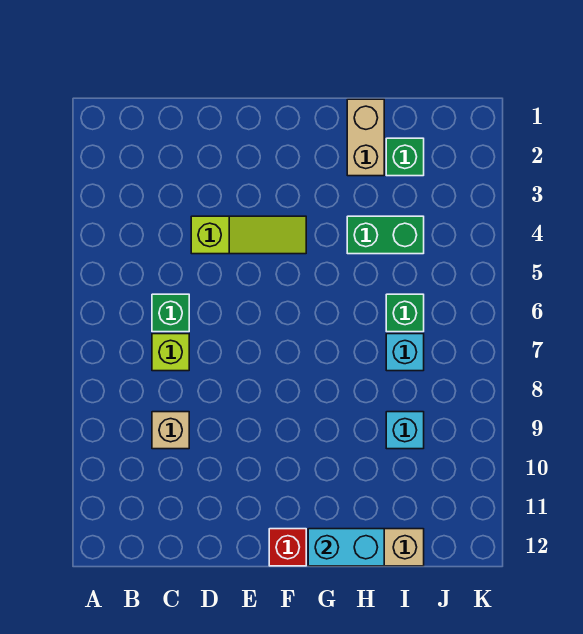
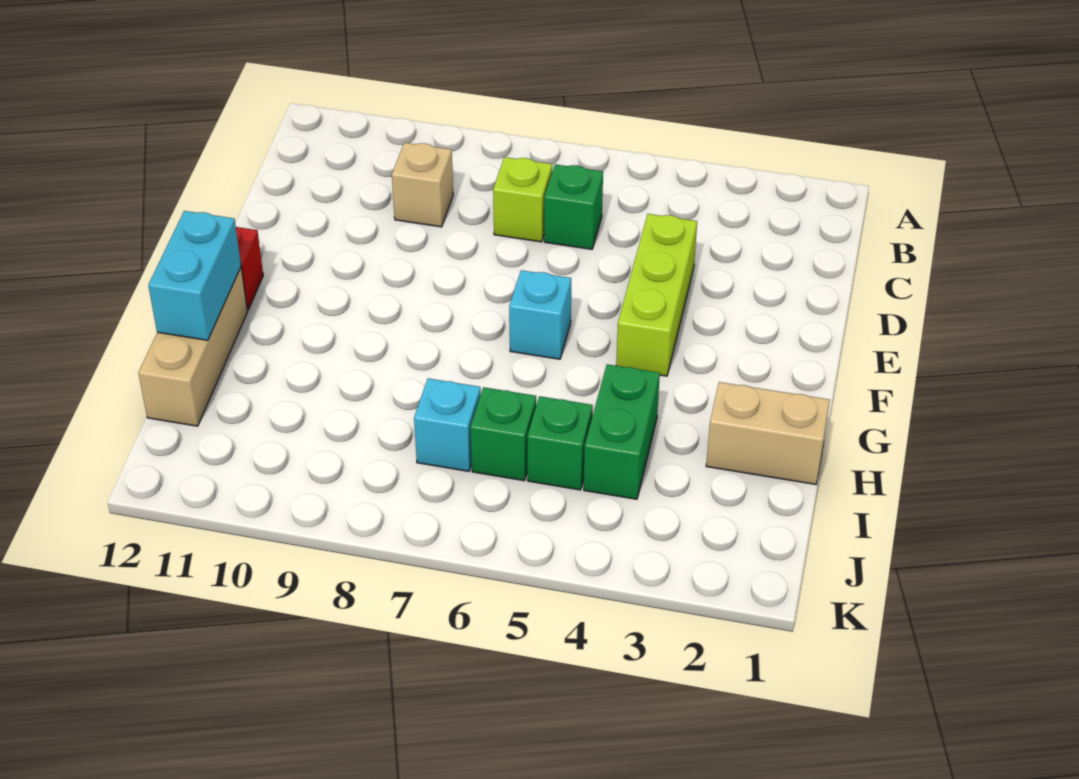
lime slope D4:F4 level 1 top D -> lime brick D4:F4 level 1
green brick I2 level 1 -> green brick I5 level 1
cyan brick I9 level 1 -> cyan brick F6 level 1

